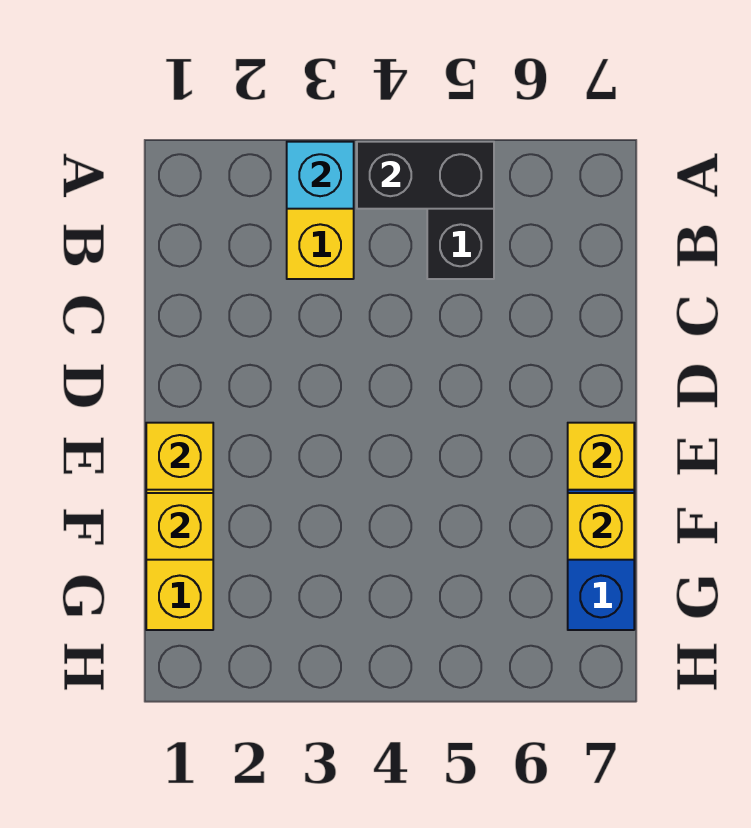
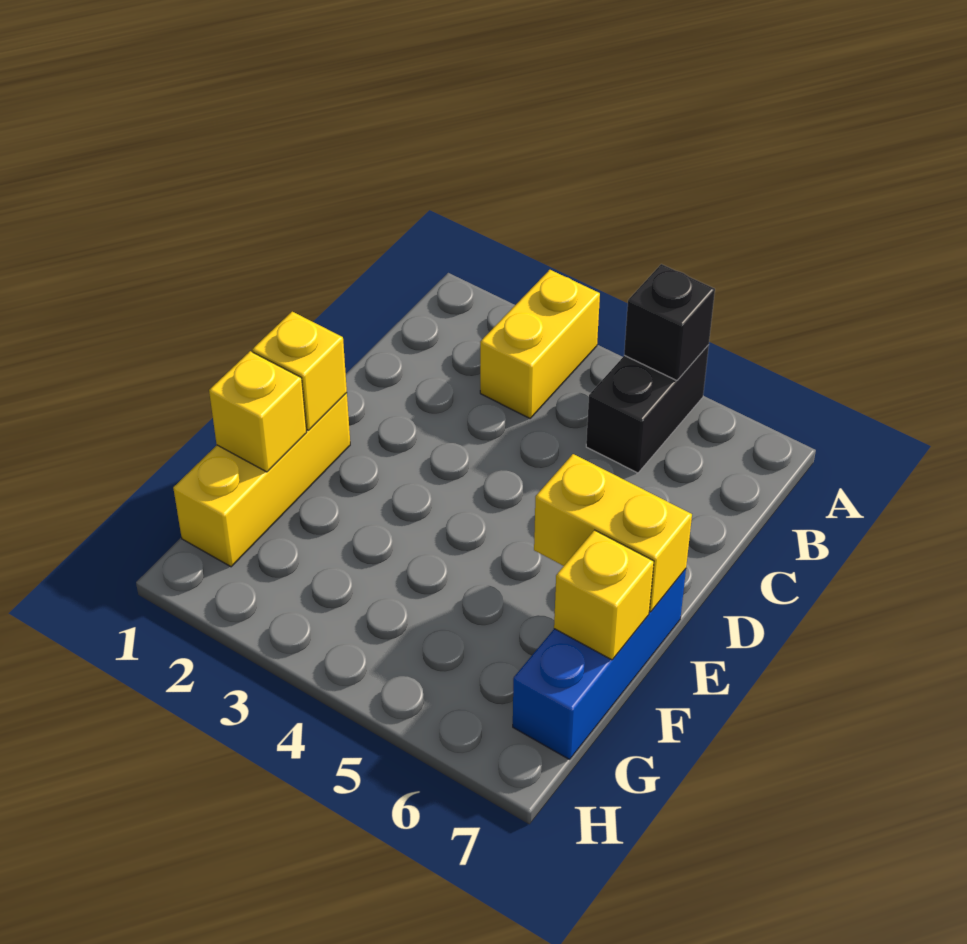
cyan brick A3 level 2 -> none
black brick A4:A5 level 2 -> black brick A5 level 2
yellow brick E7 level 2 -> yellow brick E6:E7 level 2

